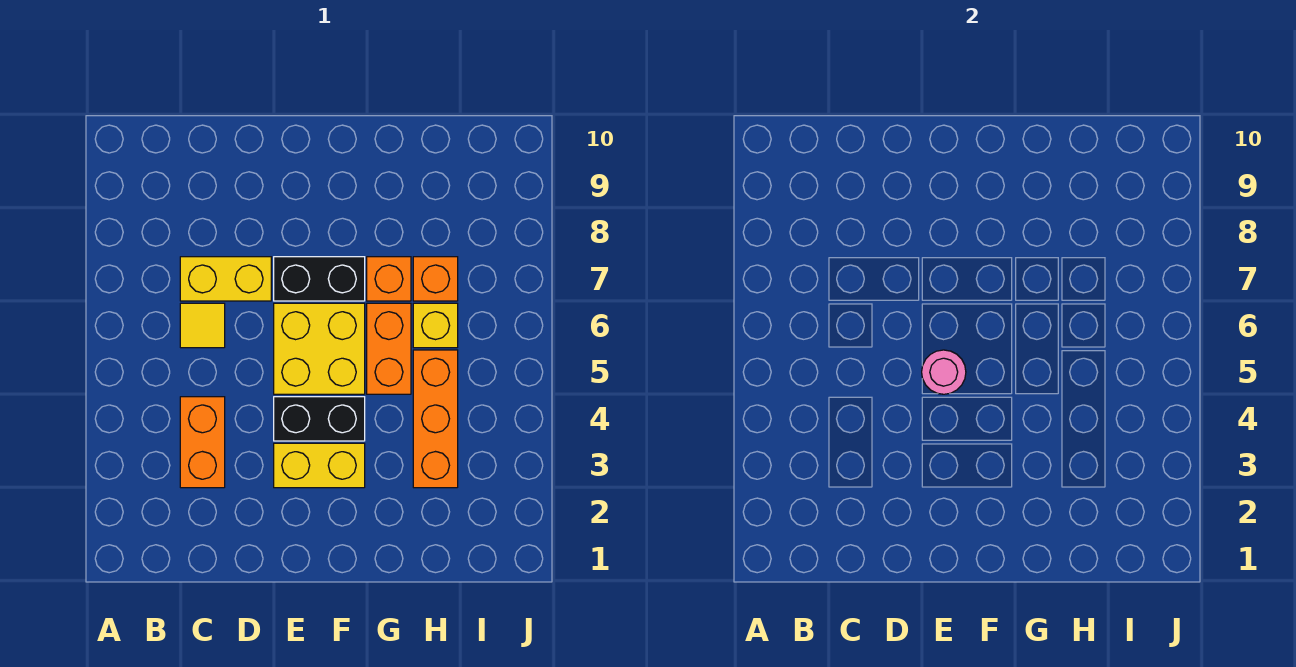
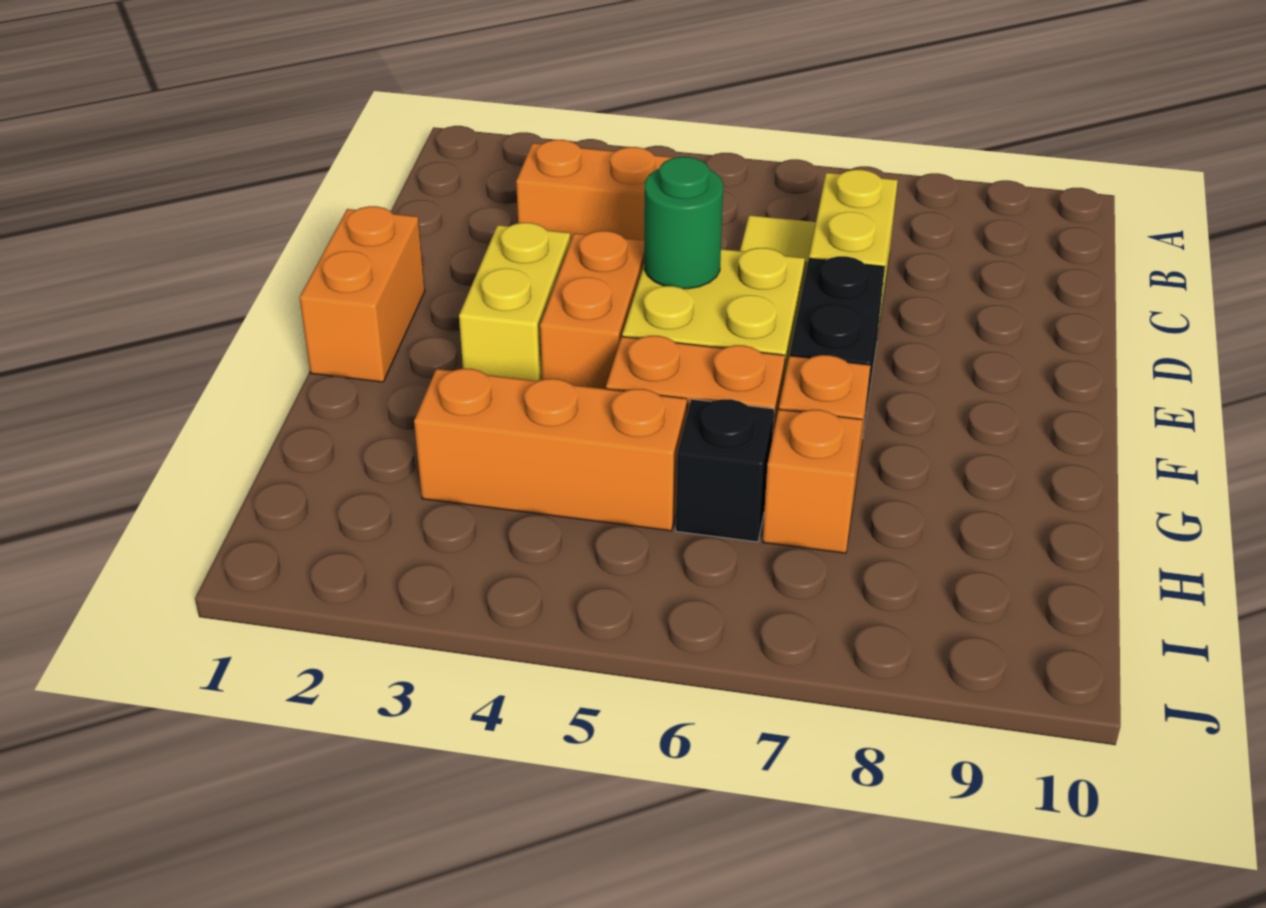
none -> orange brick E1:F1 level 1
black brick E4:F4 level 1 -> orange brick E4:F4 level 1
pink round brick E5 level 2 -> green round brick E5 level 2
yellow brick H6 level 1 -> black brick H6 level 1

